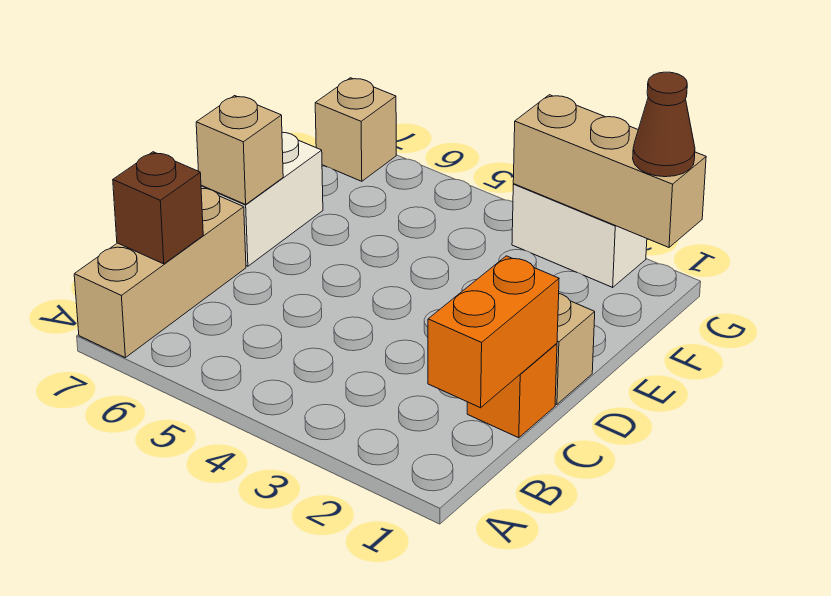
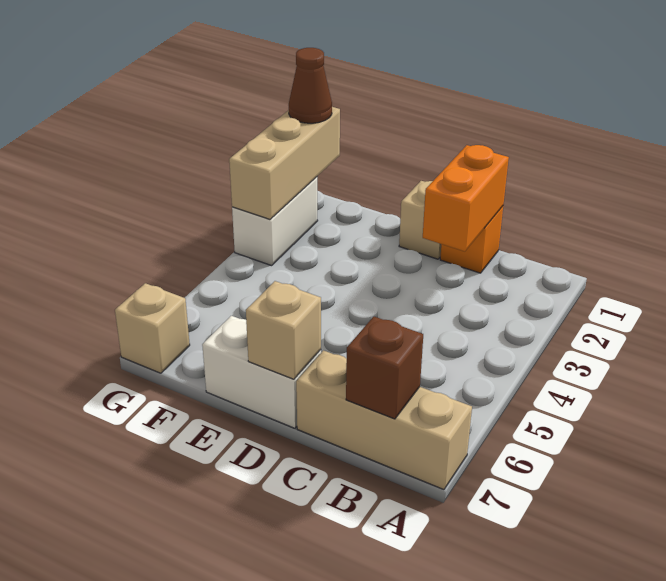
orange brick B1:C1 level 2 -> orange brick C1:C2 level 2

